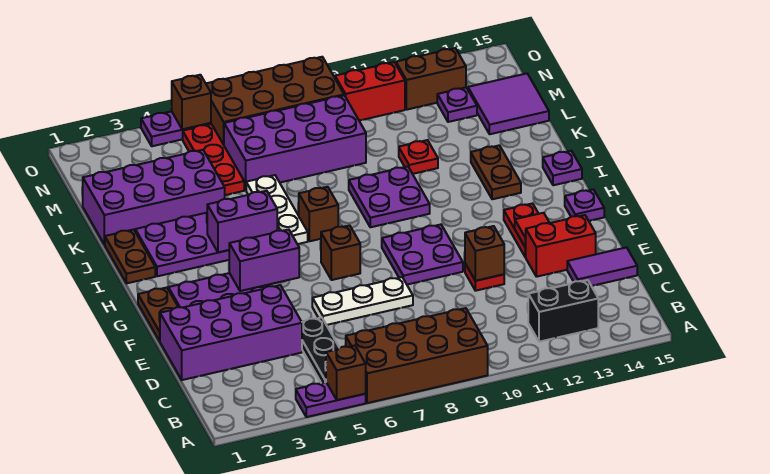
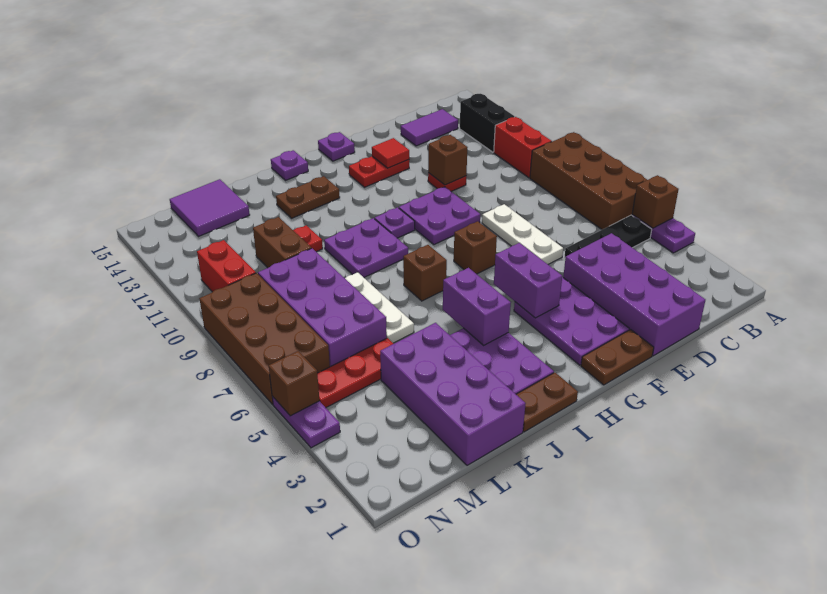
purple tile D14:D15 level 1 -> purple tile C14:D14 level 1
red brick E13:E14 level 1 -> red brick B10:B11 level 1
white plate I6:K6 level 1 -> white plate K6:K8 level 1
purple plate M13 level 1 -> purple plate H10 level 1
brown brick N12:N13 level 1 -> brown brick L10:L11 level 1

